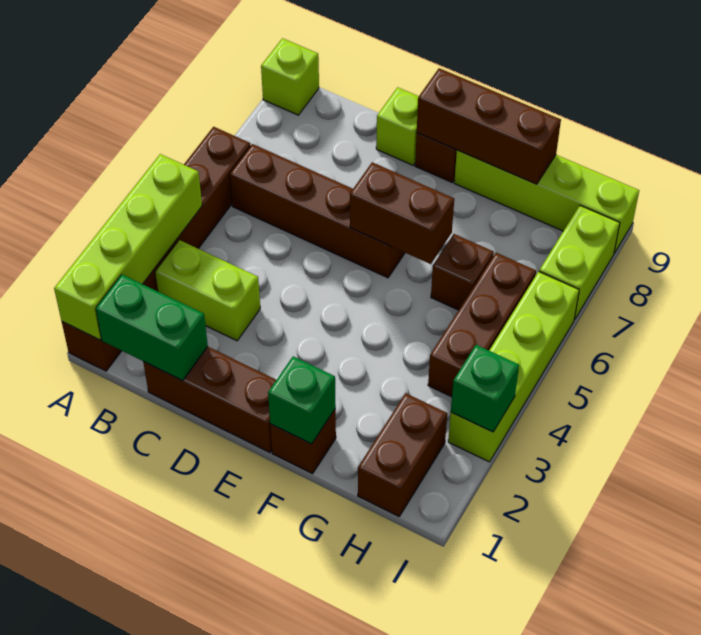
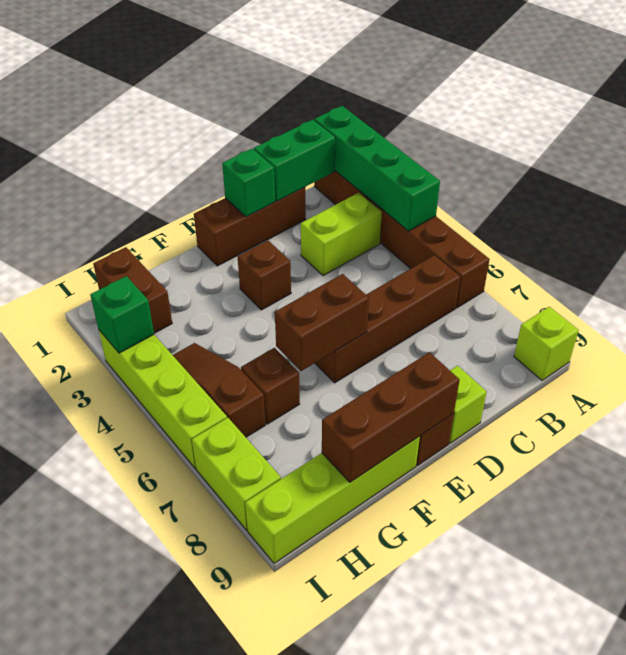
lime brick A1:A4 level 2 -> green brick A1:A4 level 2
brown brick F1 level 1 -> brown brick E3 level 1
green brick F1 level 2 -> green brick D1 level 2
brown brick H4:H6 level 1 -> brown slope H4:H6 level 1 top 6

